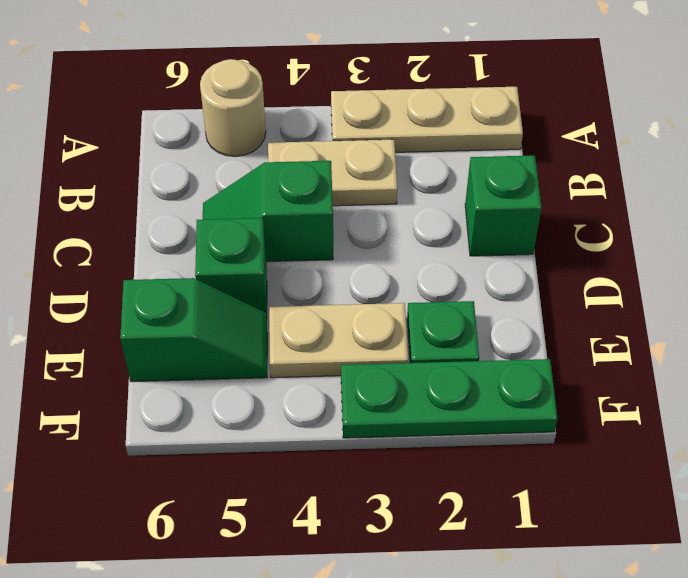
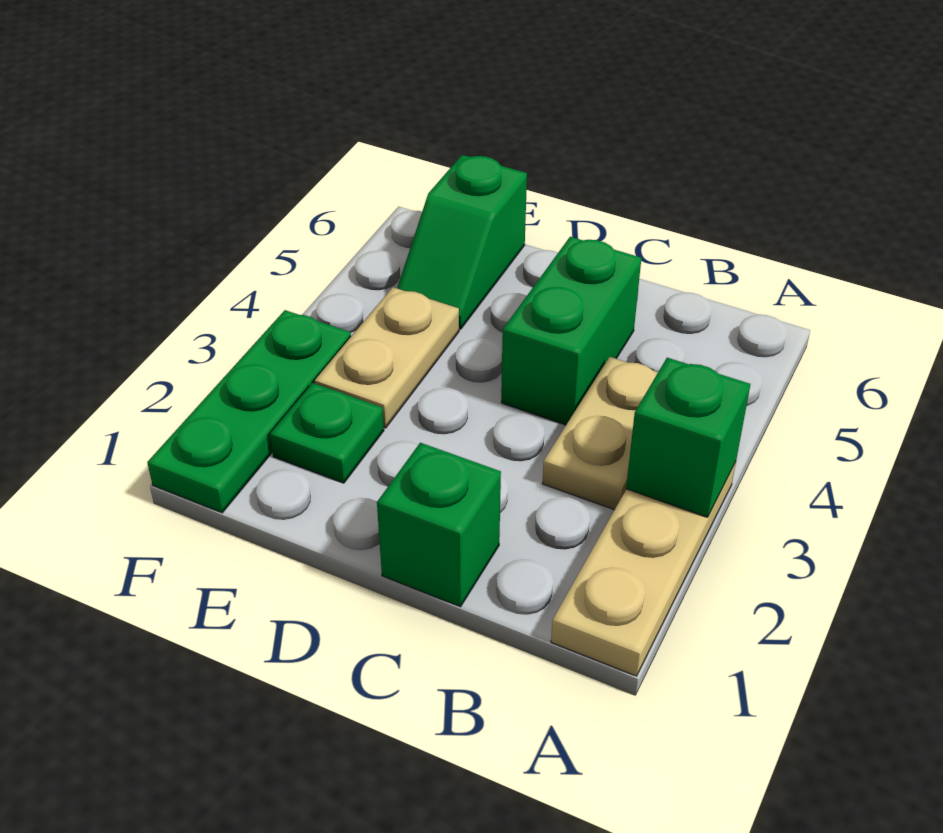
tan round brick A5 level 1 -> none
green slope C4:C5 level 1 top 4 -> green brick C4:C5 level 1
green brick D5 level 1 -> green brick A3 level 2

